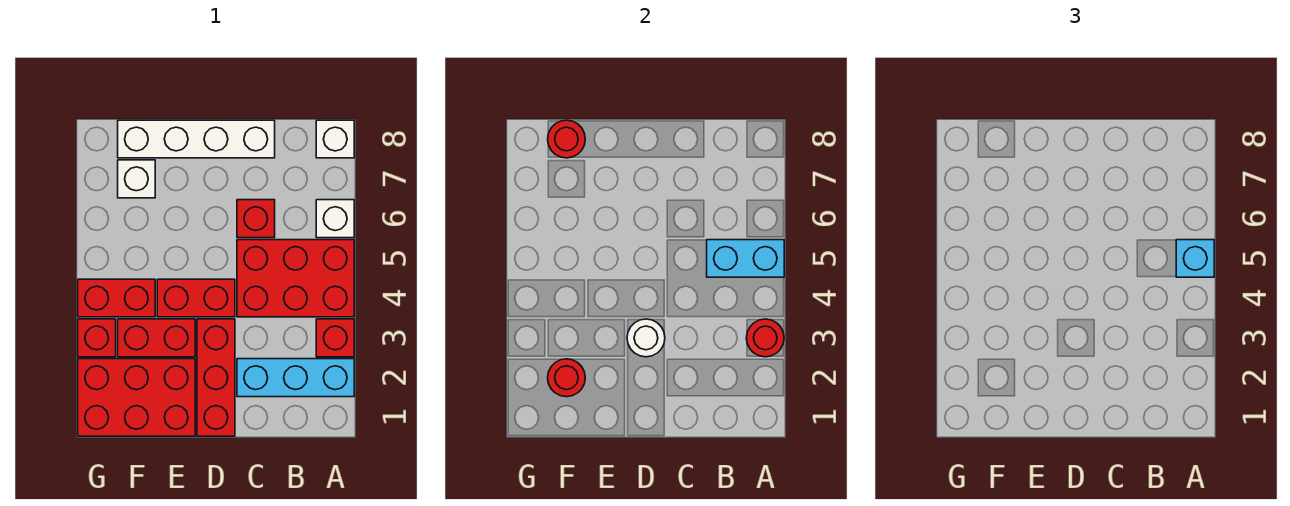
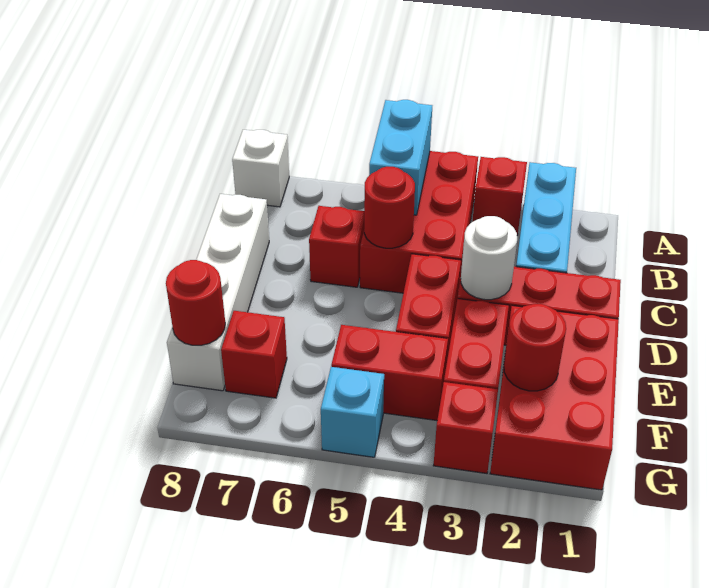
red round brick A3 level 2 -> red round brick C5 level 2
cyan brick A5 level 3 -> cyan brick G5 level 1
white brick A6 level 1 -> none
red brick F4:G4 level 1 -> red brick F4:F5 level 1
white brick F7 level 1 -> red brick F7 level 1

